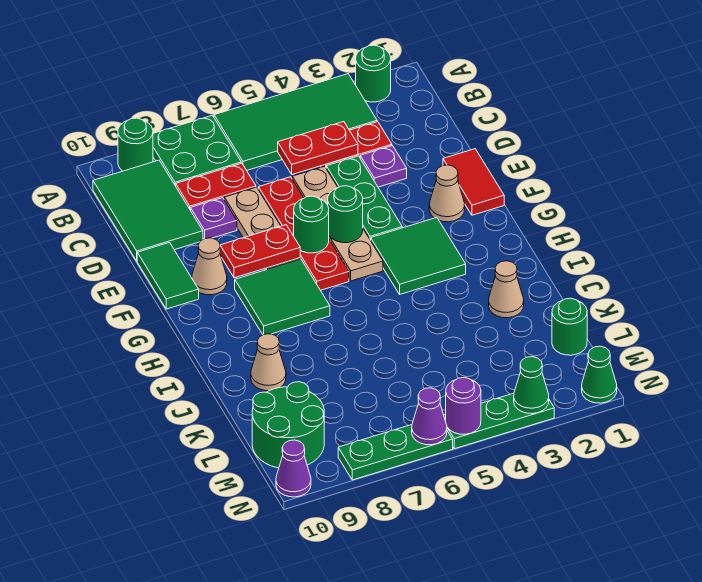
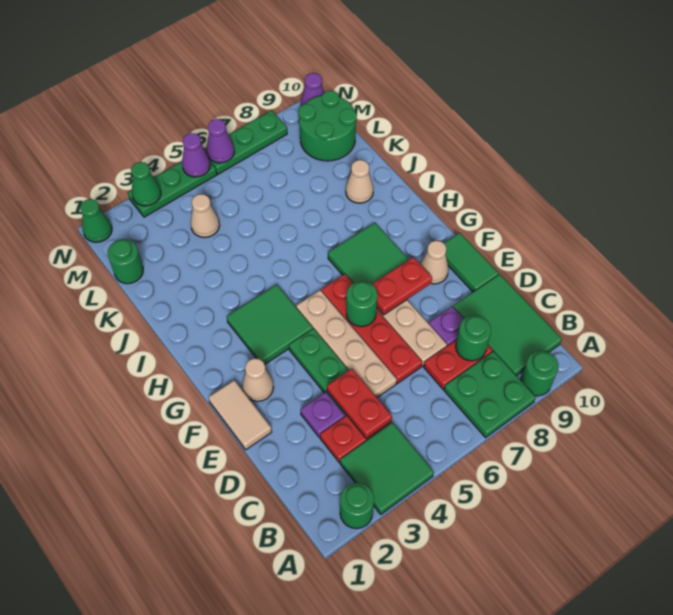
green tile A3:B6 level 1 -> green tile A3:B4 level 1
red plate C4:C5 level 2 -> red plate C4:D4 level 2
red tile E1:F1 level 1 -> tan tile E1:F1 level 1
green round brick F5 level 2 -> green round brick C8 level 2
tan cone J2 level 1 -> tan cone L4 level 1
purple round brick N5 level 2 -> purple cone N5 level 2

